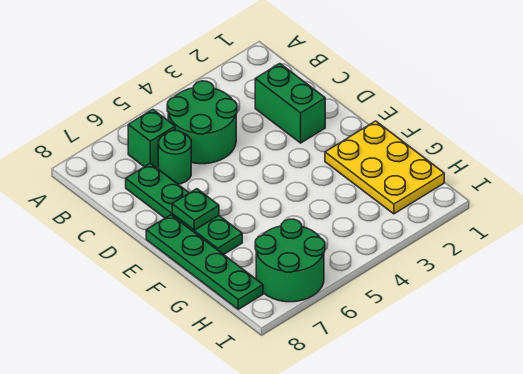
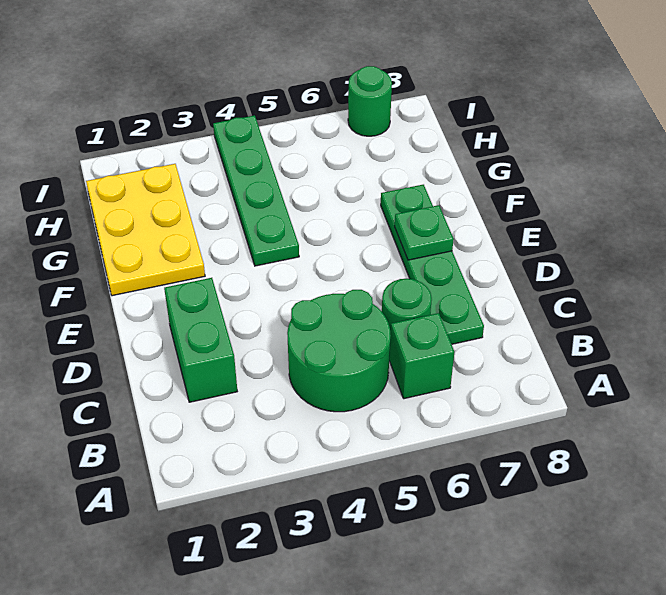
green plate E8:H8 level 1 -> green plate F4:I4 level 1
green round brick H6:I7 level 1 -> green round brick I7 level 1

